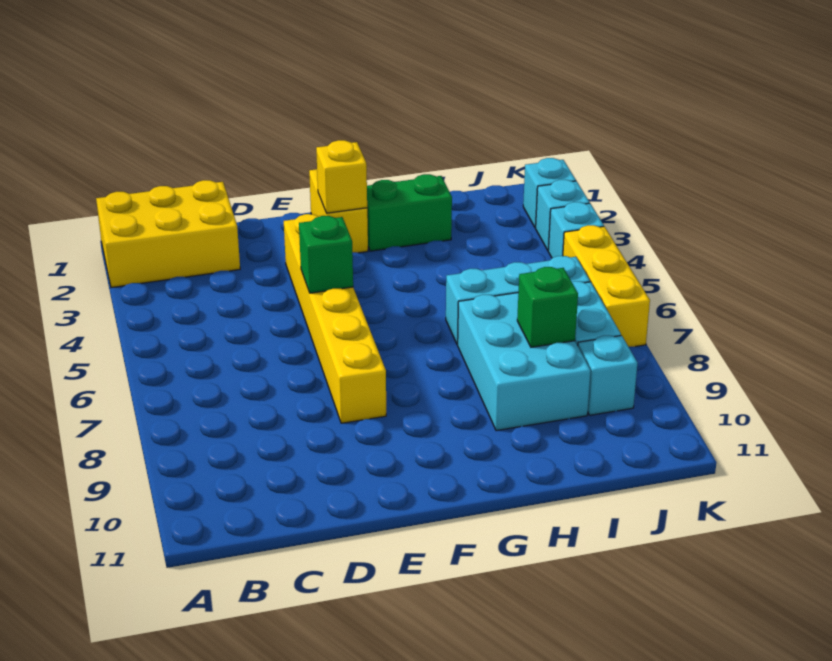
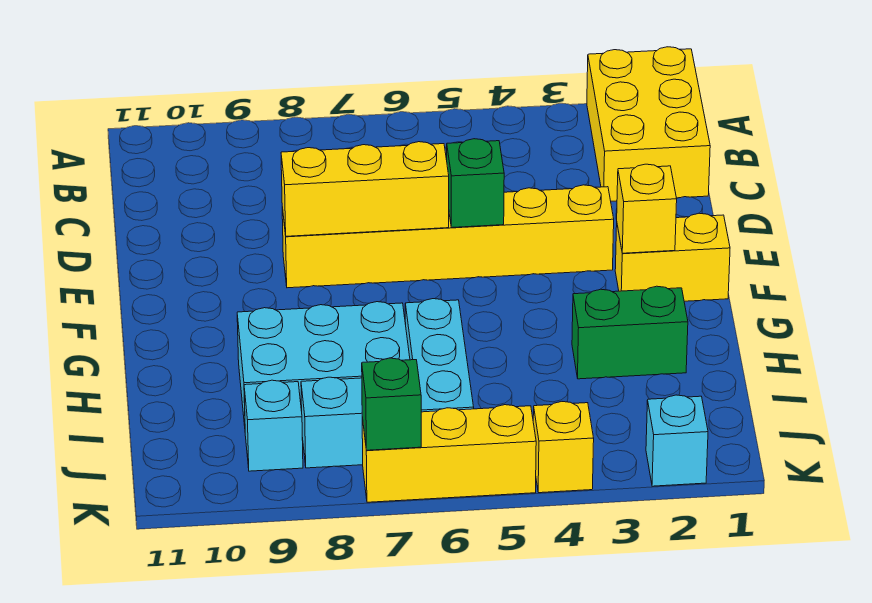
none -> yellow brick E6:E8 level 2
green brick G2:H2 level 1 -> green brick H2:H3 level 1
green brick I8 level 2 -> green brick K7 level 2
cyan brick K3 level 1 -> none
cyan brick K4 level 1 -> yellow brick K4 level 1

